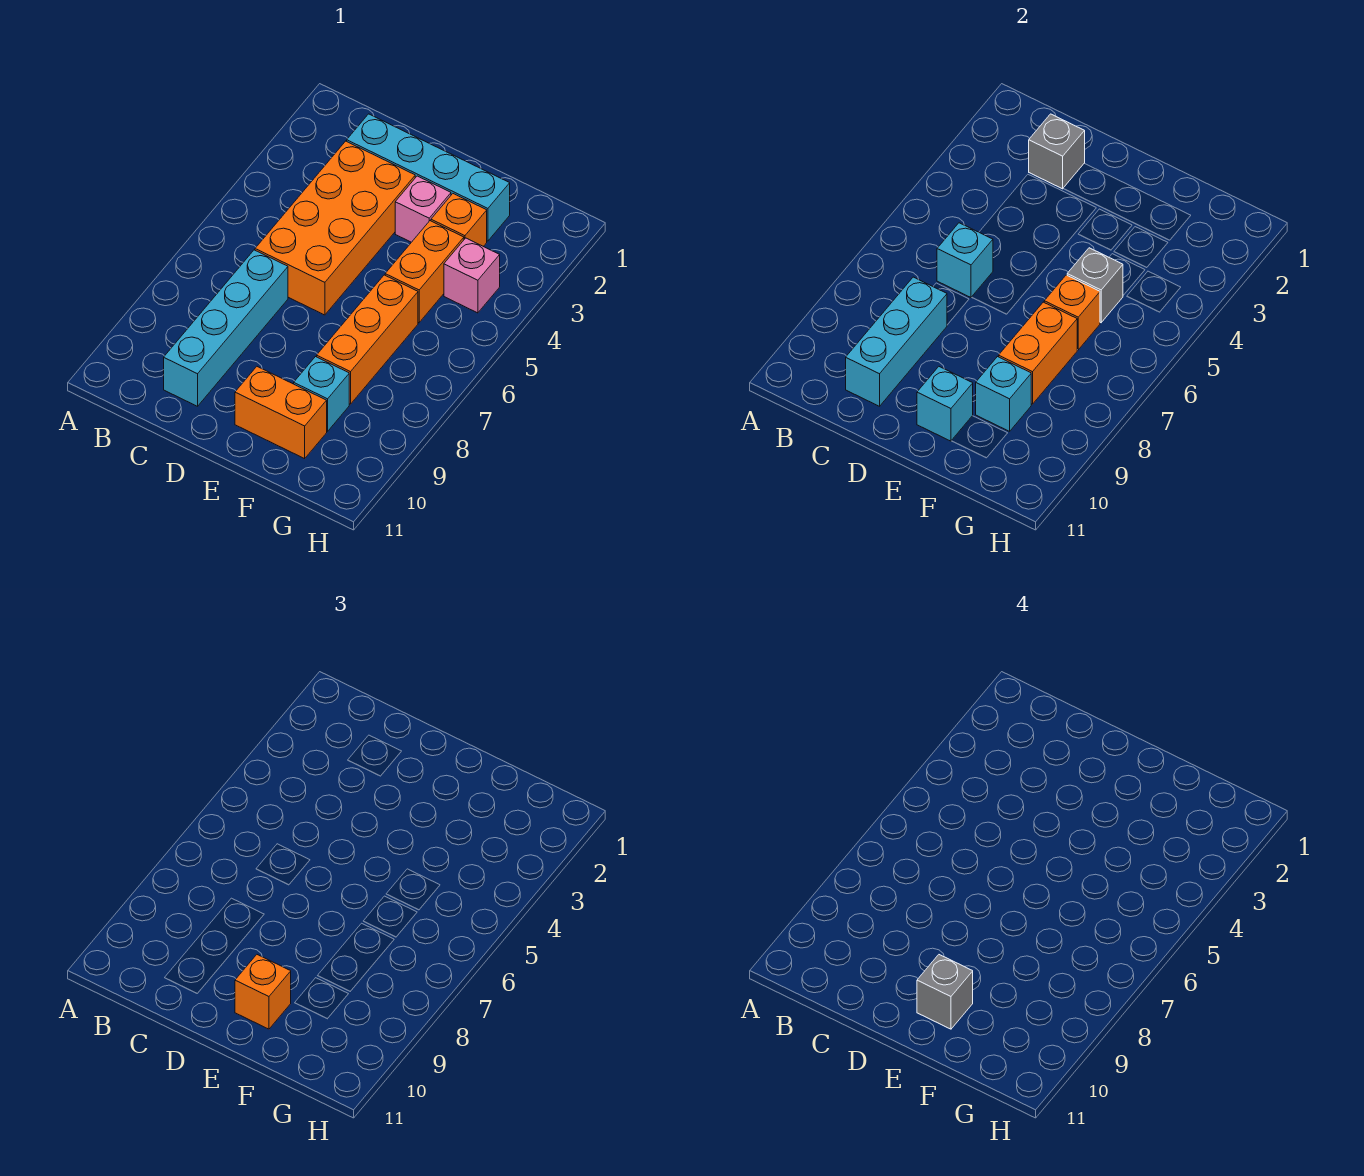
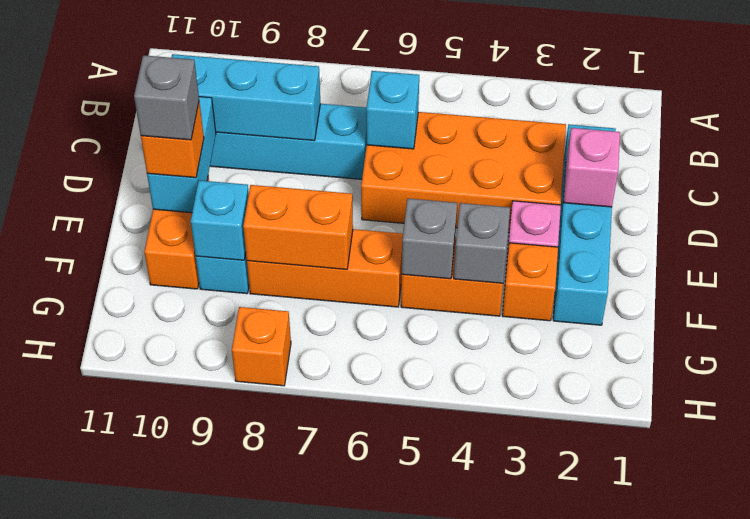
grey brick C2 level 2 -> grey brick F4 level 2
cyan brick E10 level 2 -> cyan brick D10:E10 level 2
orange brick F6 level 2 -> orange brick H8 level 1
pink brick G4 level 1 -> pink brick D2 level 2

